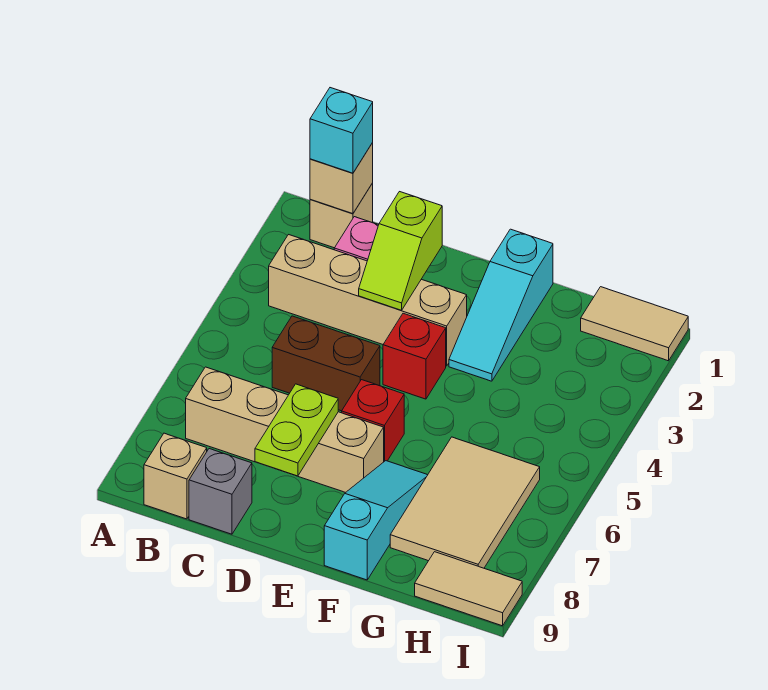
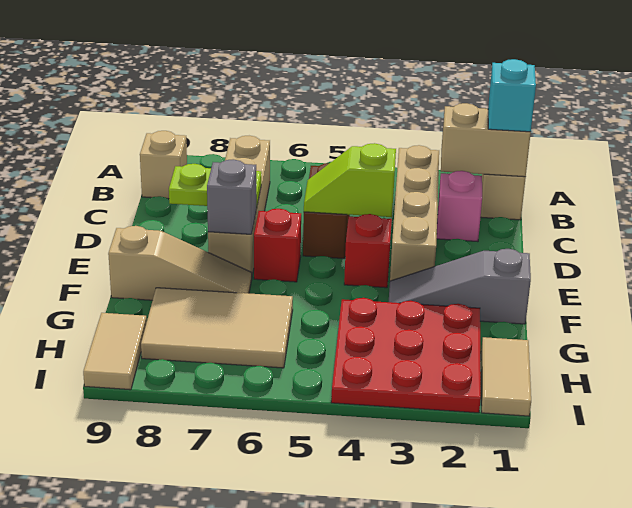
tan brick B1 level 2 -> tan brick B1:B2 level 2
grey brick C9 level 1 -> grey brick E7 level 2
lime slope D2:D3 level 2 top 2 -> lime slope D4:D5 level 2 top 4
cyan slope F1:F3 level 1 top 1 -> grey slope F1:F3 level 1 top 1
cyan slope F7:F9 level 1 top 9 -> tan slope F7:F9 level 1 top 9
none -> red plate G2:I4 level 1

